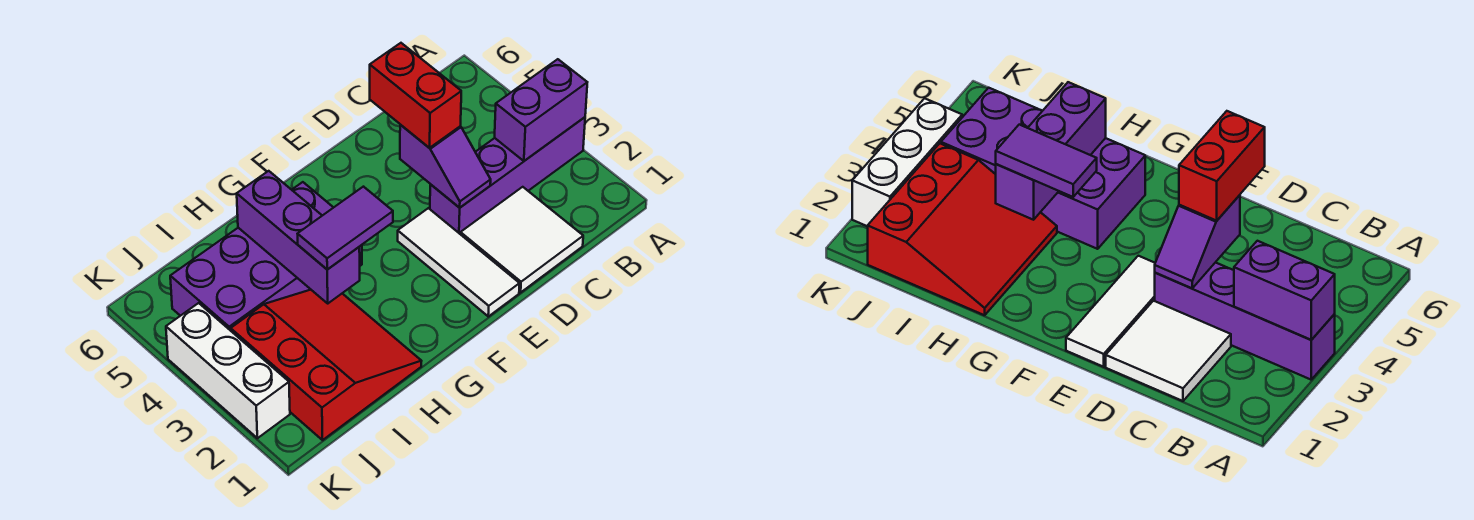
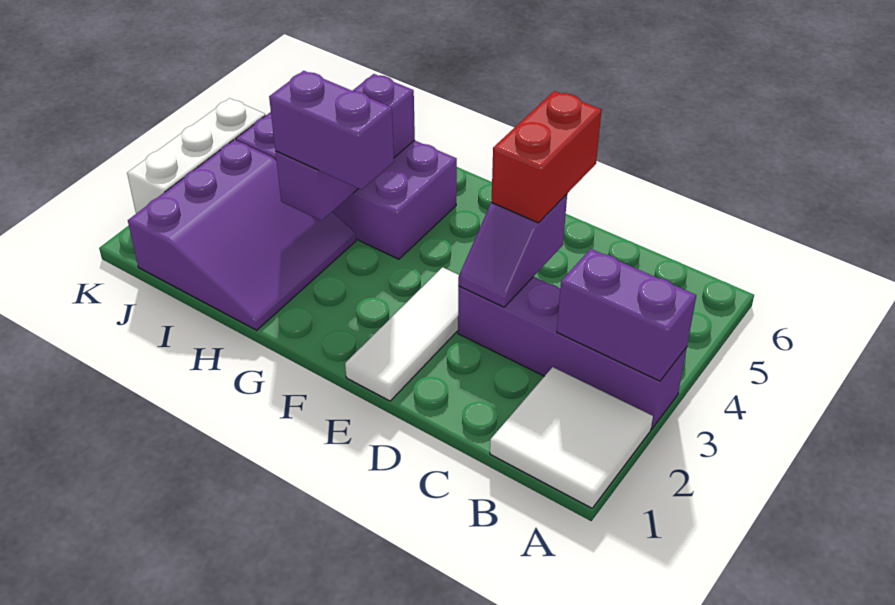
white tile C1:D2 level 1 -> white tile A1:B2 level 1
purple tile G3:H3 level 3 -> purple brick G3:H3 level 3
red slope H1:J3 level 1 top J -> purple slope H1:J3 level 1 top J

